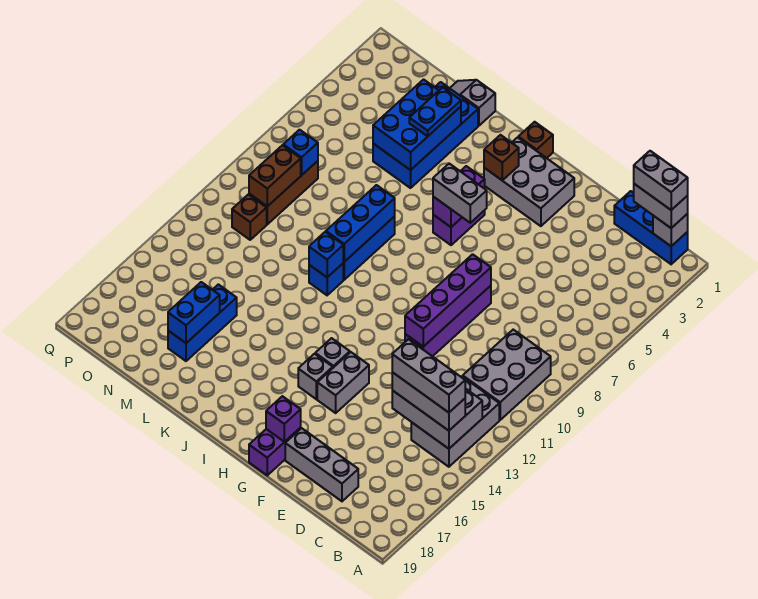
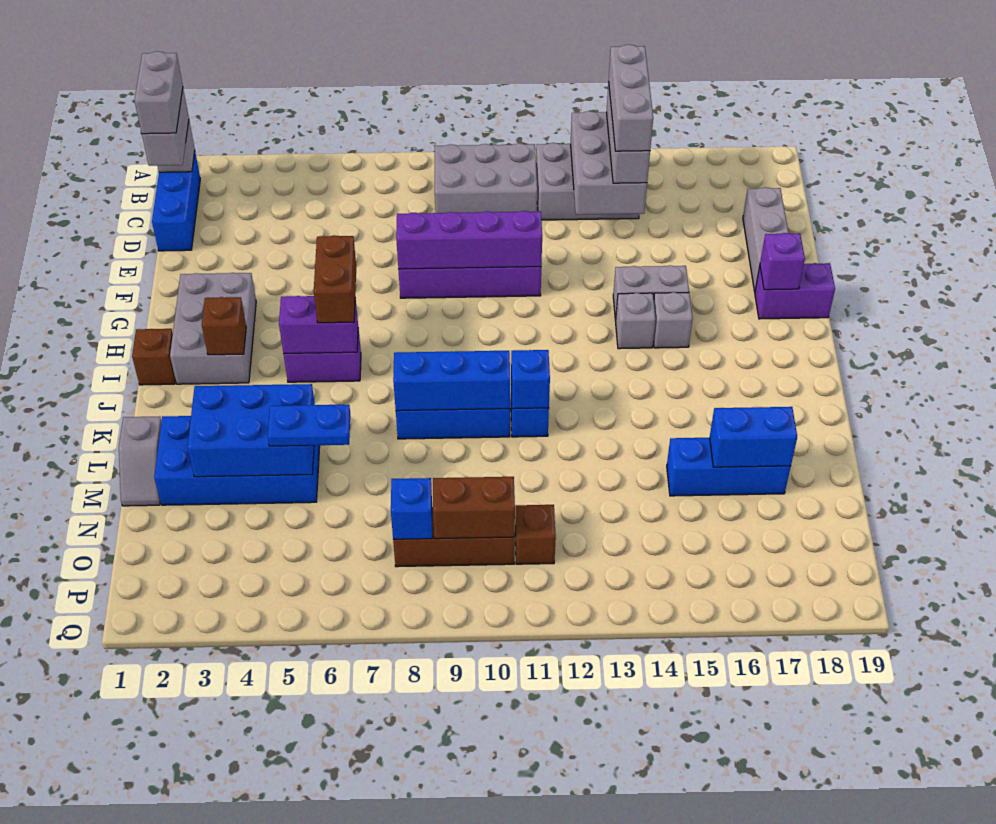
grey brick H6:I6 level 3 -> brown brick H6:I6 level 3
blue plate L3:L4 level 3 -> blue plate M5:M6 level 3

